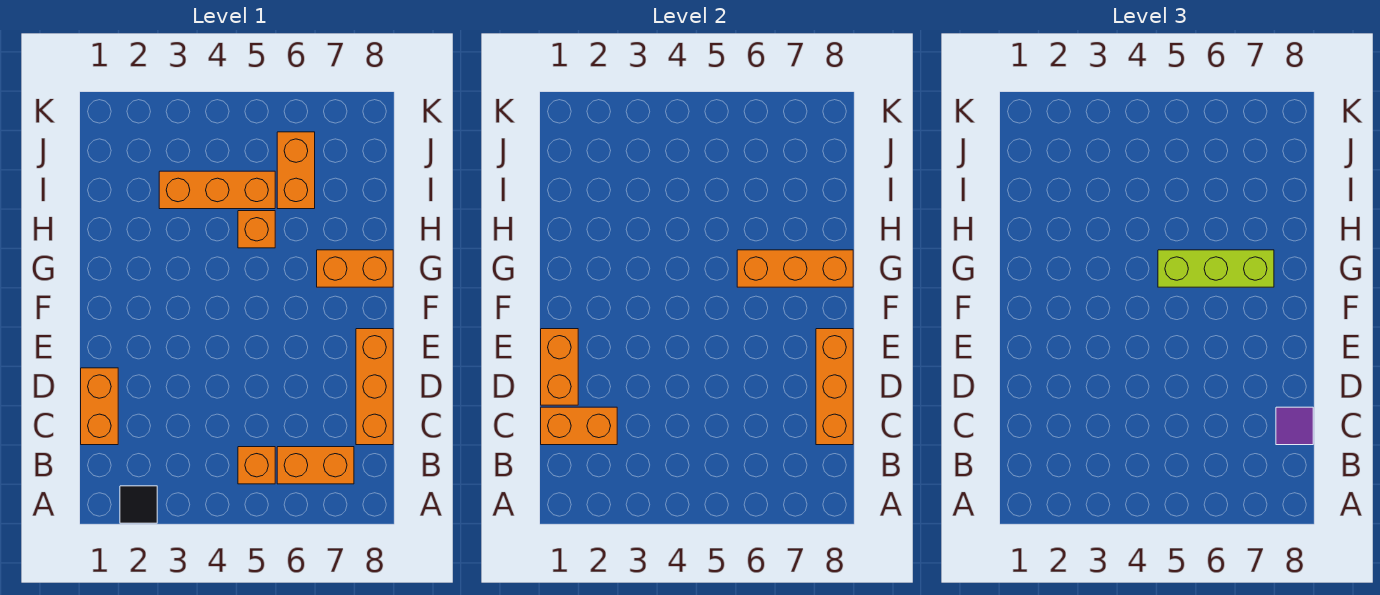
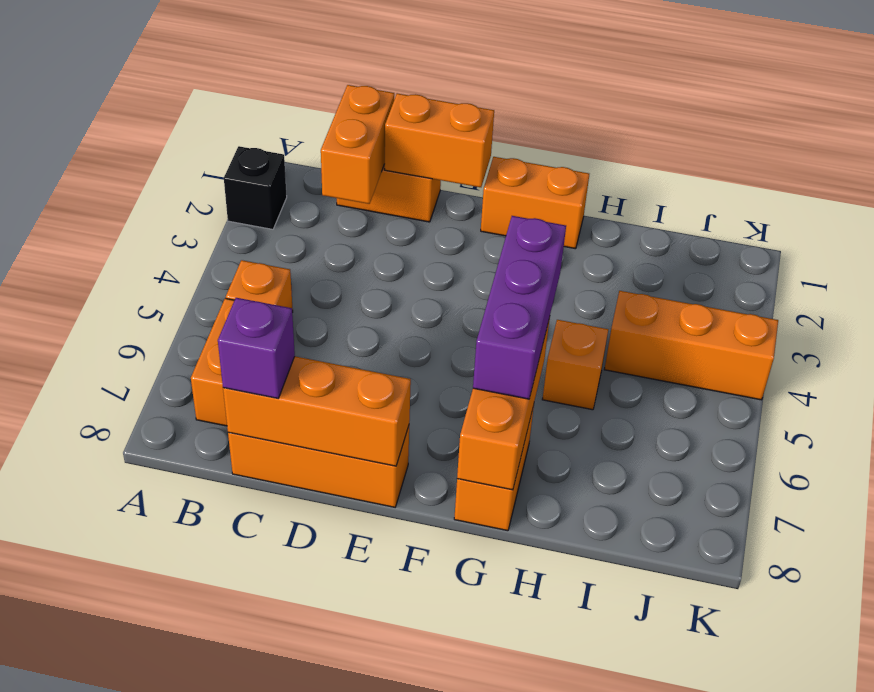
black tile A2 level 1 -> black brick A2 level 1
purple tile C8 level 3 -> purple brick C8 level 3
lime brick G5:G7 level 3 -> purple brick G5:G7 level 3
orange brick I3:I5 level 1 -> orange brick I4:K4 level 1
orange brick I6:J6 level 1 -> orange brick F1:G1 level 1

